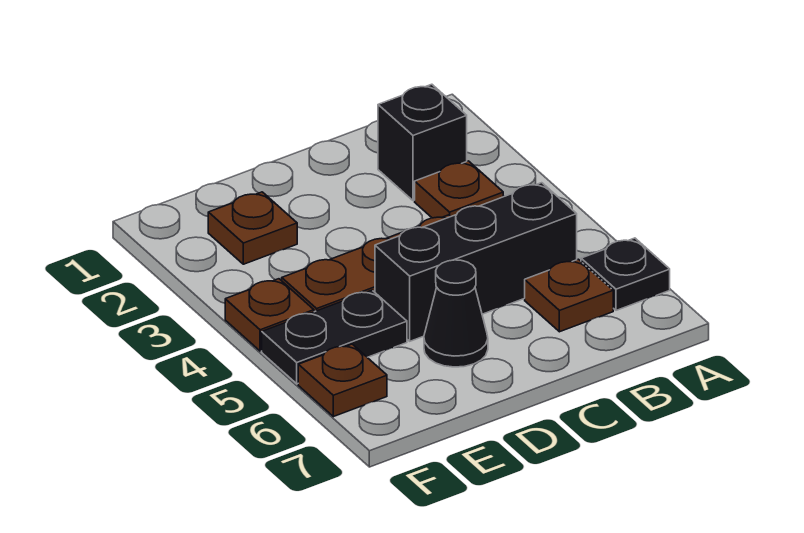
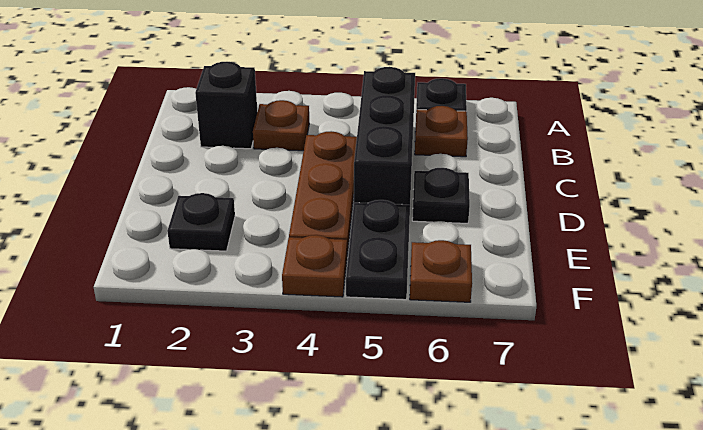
black cone D6 level 1 -> black plate D6 level 1
brown plate E2 level 1 -> black plate E2 level 1

